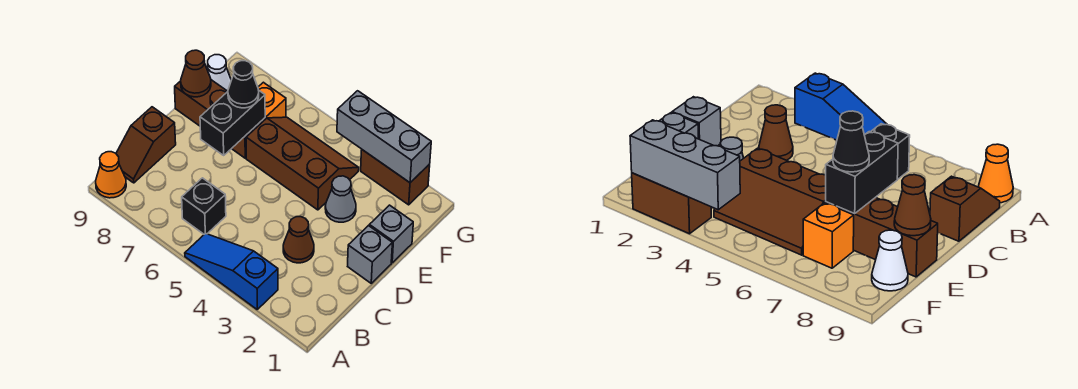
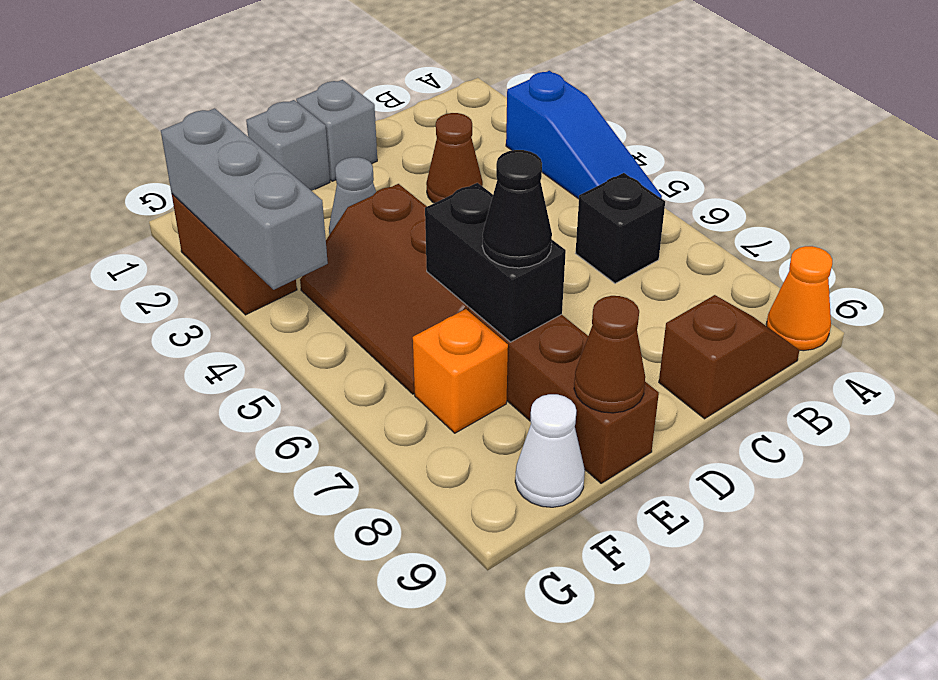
black brick D7:E7 level 2 -> black brick E6:E7 level 2

